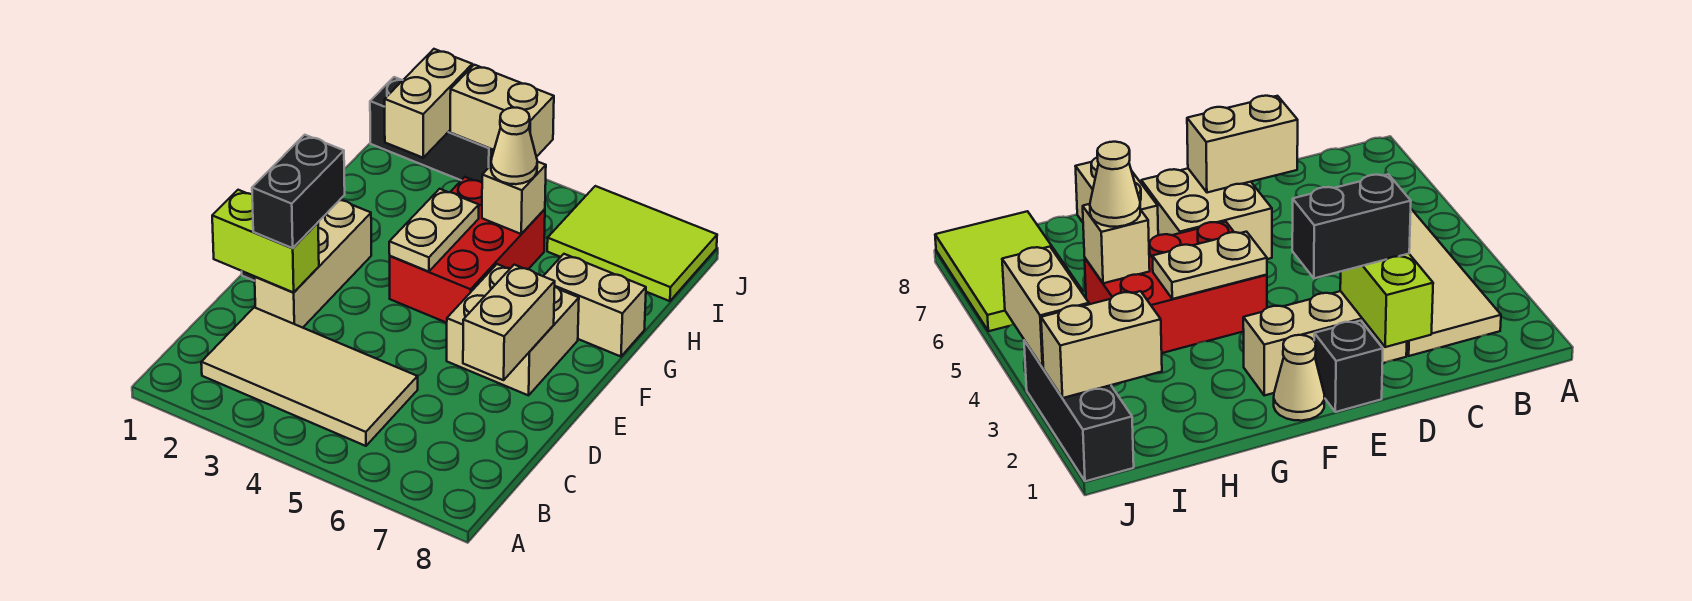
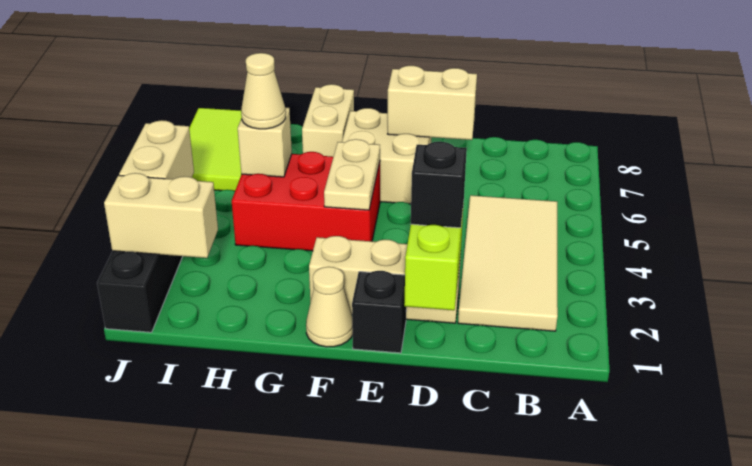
black brick D2:E2 level 3 -> black brick D2 level 3
tan plate F4:G4 level 2 -> tan plate F4:F5 level 2

